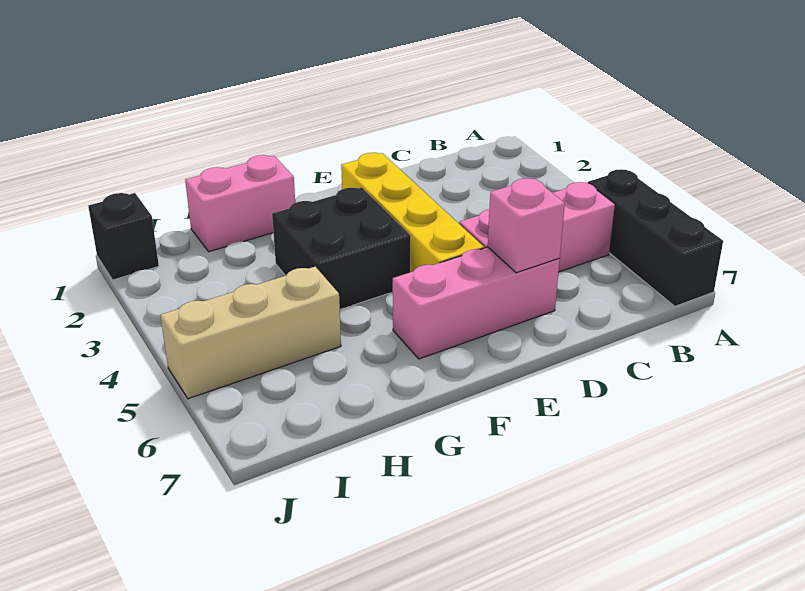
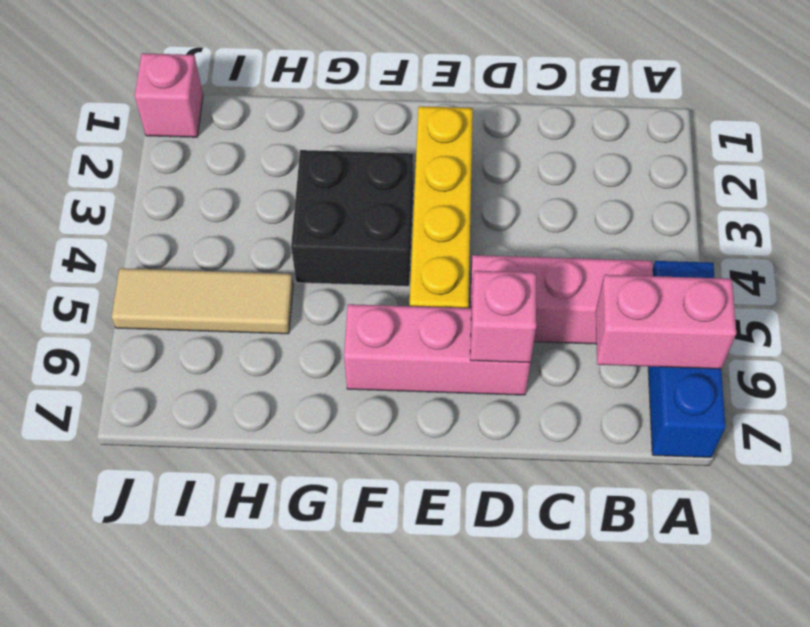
black brick A5:A7 level 1 -> blue brick A5:A7 level 1
pink brick G1:H1 level 1 -> pink brick A6:B6 level 2
tan brick H5:J5 level 1 -> tan tile H5:J5 level 1
black brick J1 level 1 -> pink brick J1 level 1

